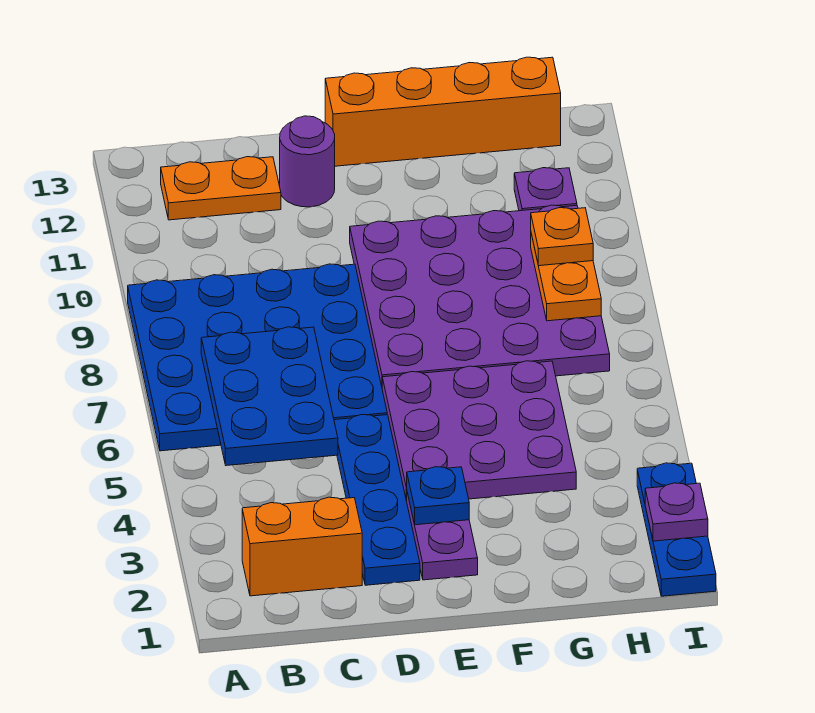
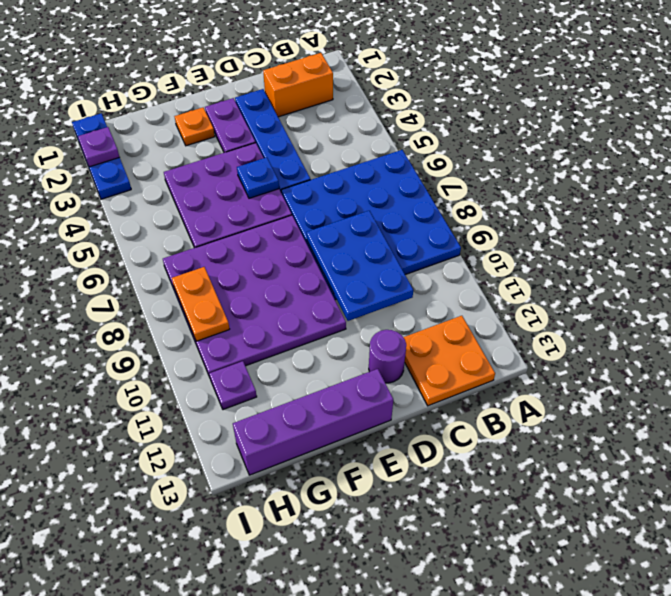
blue plate B5:C7 level 2 -> blue plate C8:D10 level 2
orange plate B12:C12 level 1 -> orange plate B12:C13 level 1
blue plate E3 level 2 -> blue plate E5 level 2
orange brick E13:H13 level 1 -> purple brick E13:H13 level 1
orange plate H9 level 3 -> orange plate F2 level 1

